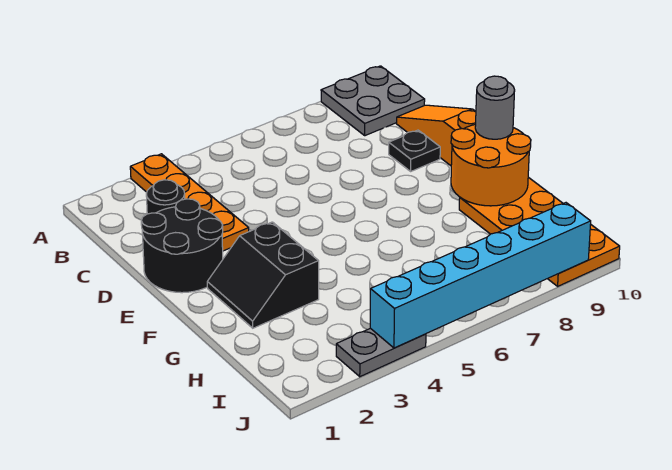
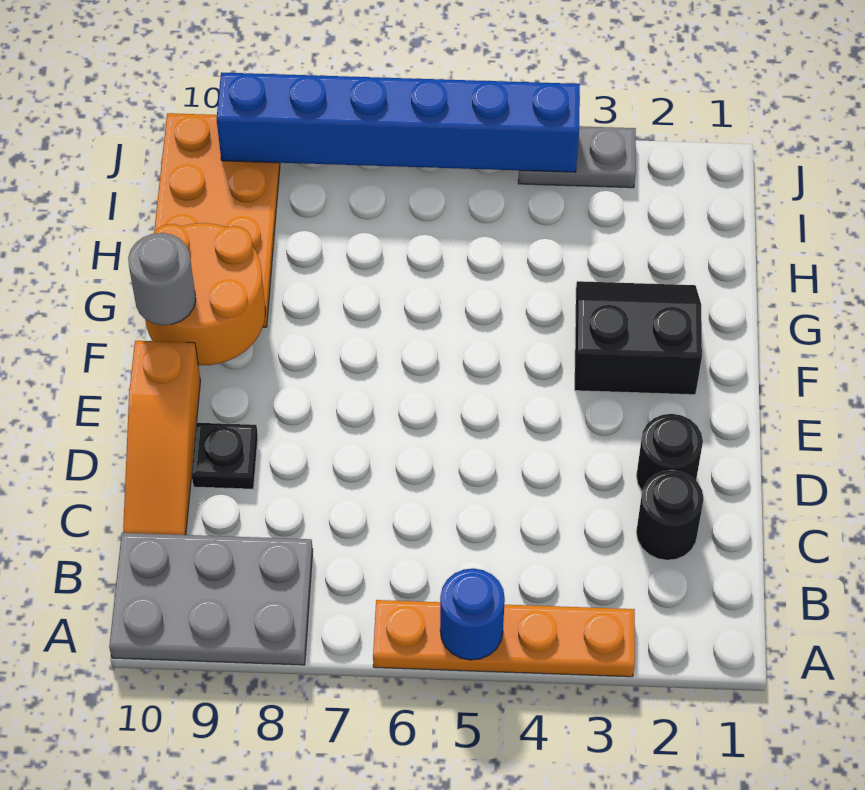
orange plate A3:D3 level 1 -> orange plate A3:A6 level 1
none -> blue round brick A5 level 2
grey plate A9:B10 level 1 -> grey plate A8:B10 level 1
black round brick D1:E2 level 1 -> black round brick D2 level 1
black slope F2:G3 level 1 top 3 -> black slope F2:G3 level 1 top F
cyan brick J4:J9 level 2 -> blue brick J4:J9 level 2

